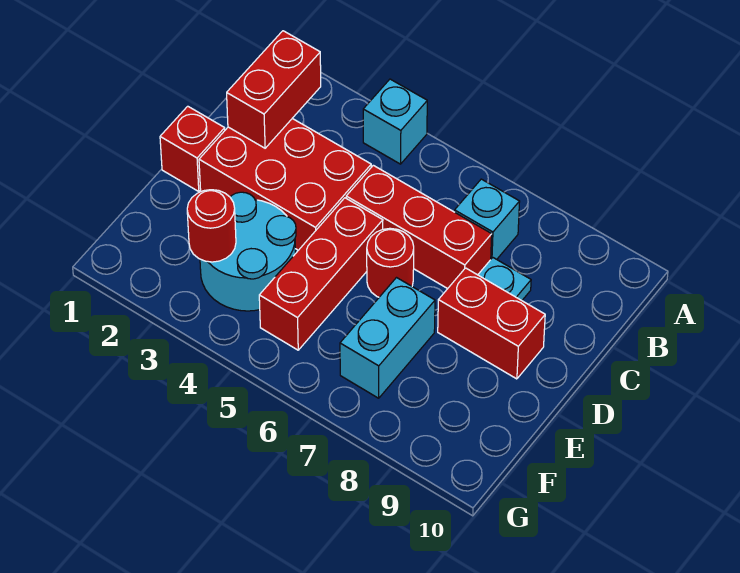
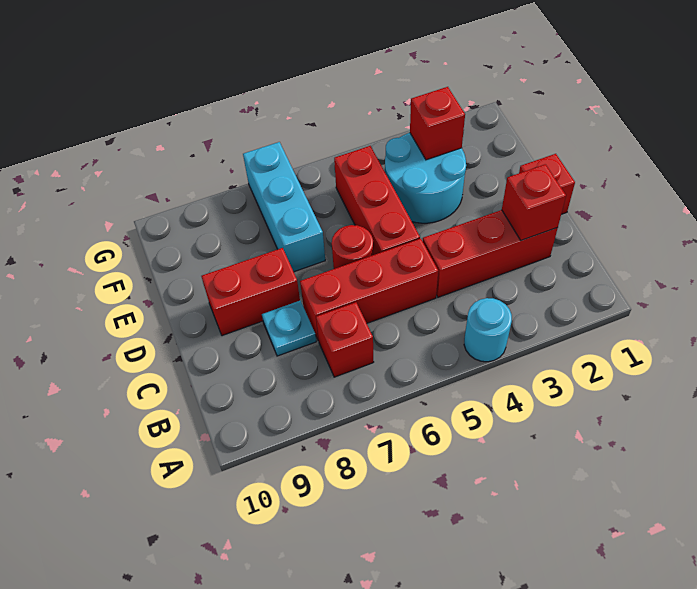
cyan brick A4 level 1 -> cyan round brick A4 level 1
red brick B2:C2 level 2 -> red brick C2 level 2
cyan brick B7 level 1 -> red brick B7 level 1
red brick C2:D4 level 1 -> red brick C2:C4 level 1
cyan brick E7:F7 level 1 -> cyan brick E7:G7 level 1
red round brick F3 level 2 -> red brick F3 level 2

